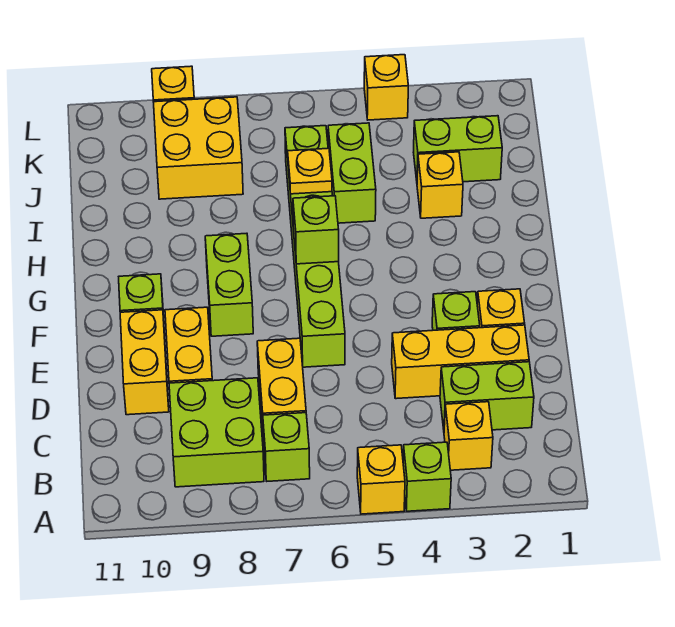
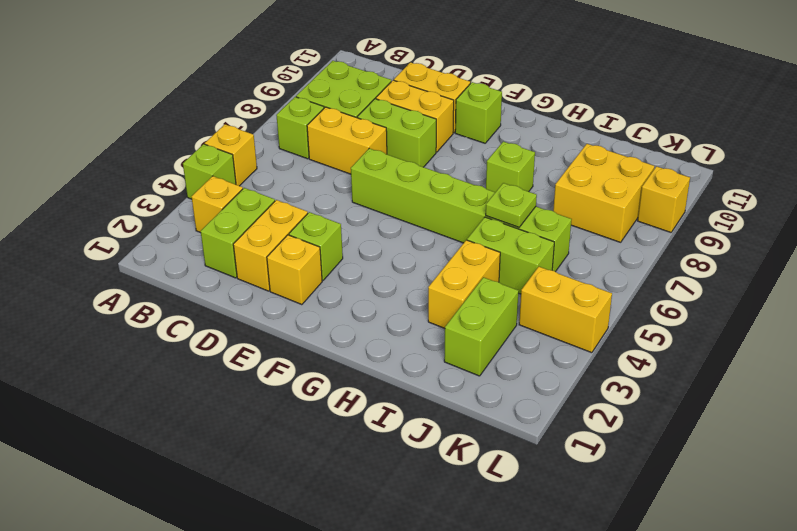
yellow brick D2:D4 level 1 -> yellow brick D2:D3 level 1
lime brick F8:G8 level 1 -> lime brick D8:E8 level 1
lime brick G6 level 2 -> lime brick H8 level 1
yellow brick I3 level 1 -> yellow brick I3:I4 level 1
yellow plate I6 level 2 -> lime plate I6 level 2
yellow brick L4 level 1 -> yellow brick K4:L4 level 1

